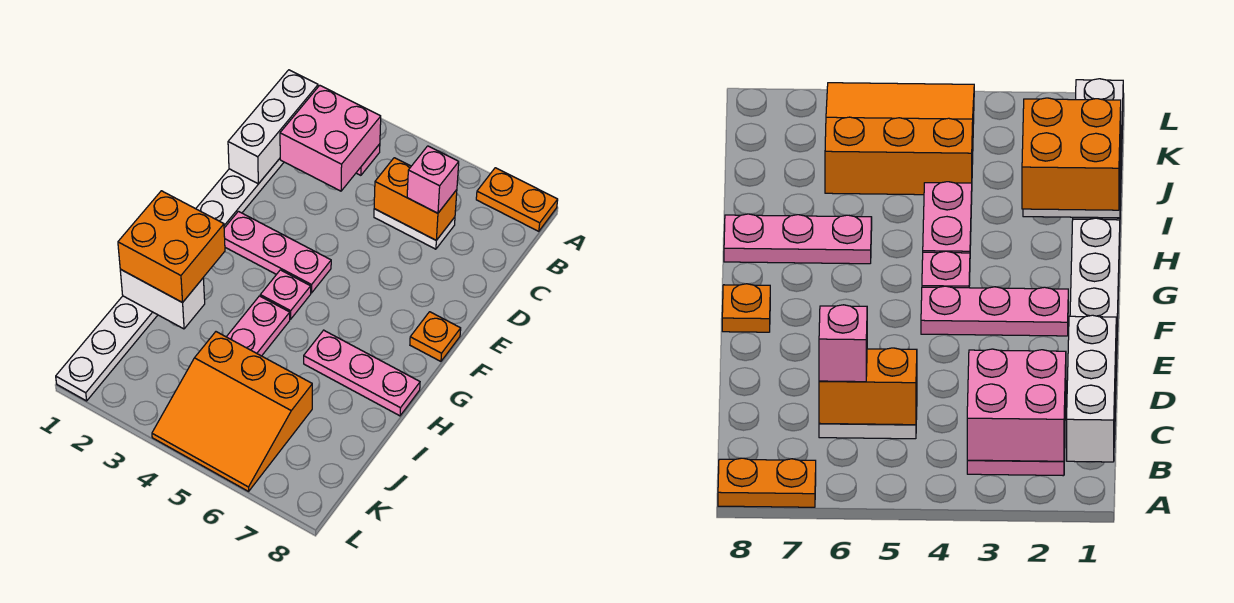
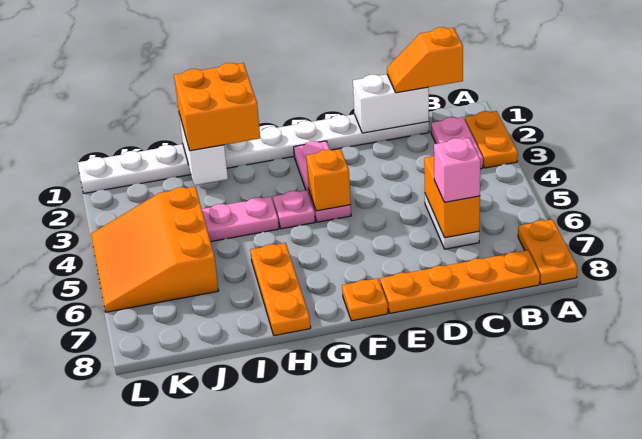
none -> orange plate A2:A3 level 1
white brick B1:D1 level 2 -> white brick C1:D1 level 2
none -> orange slope B1:C1 level 3 top B
pink brick B2:C3 level 2 -> none
none -> orange plate B8:E8 level 1
none -> orange brick F4 level 2
pink plate H6:H8 level 1 -> orange plate H6:H8 level 1

